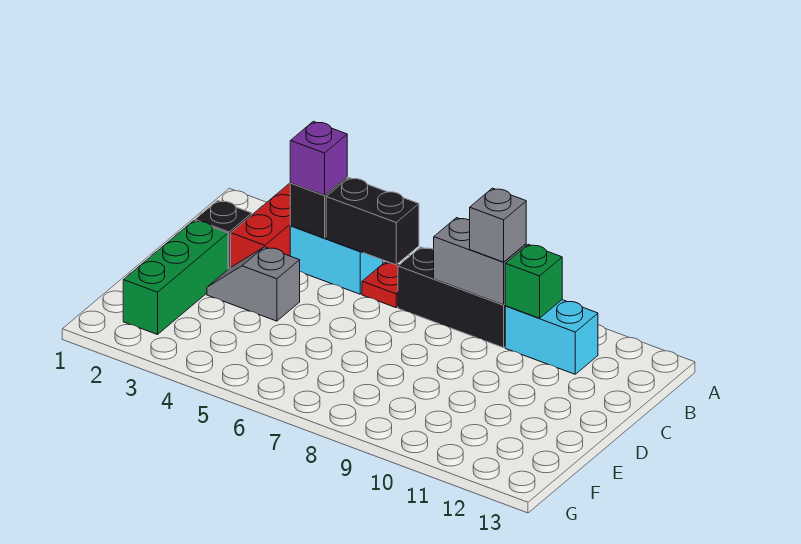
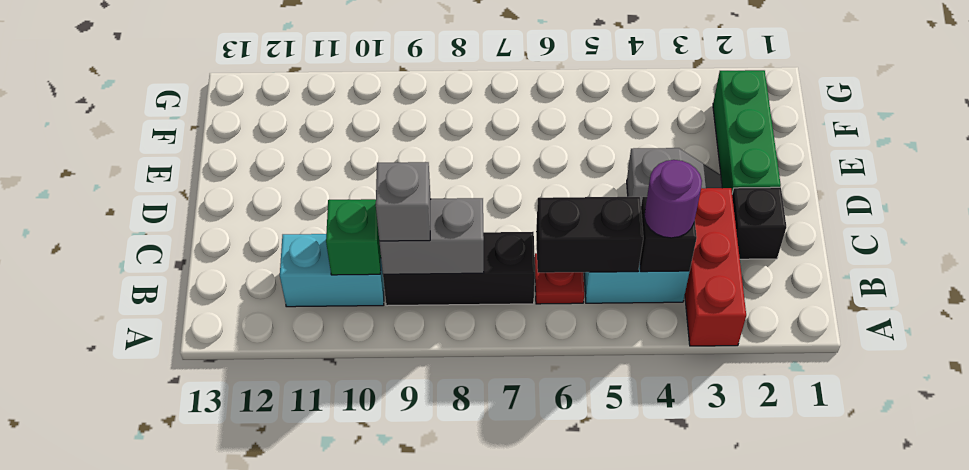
purple brick B4 level 3 -> purple round brick B4 level 3

